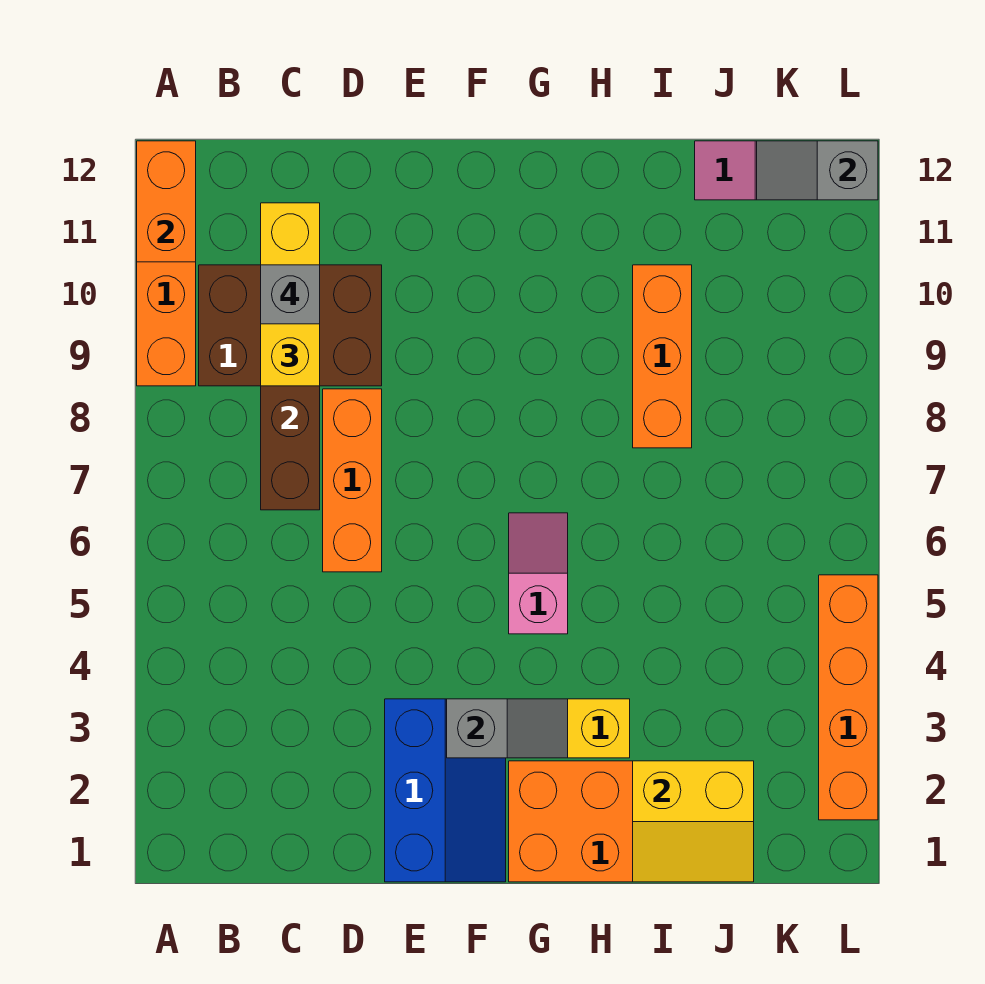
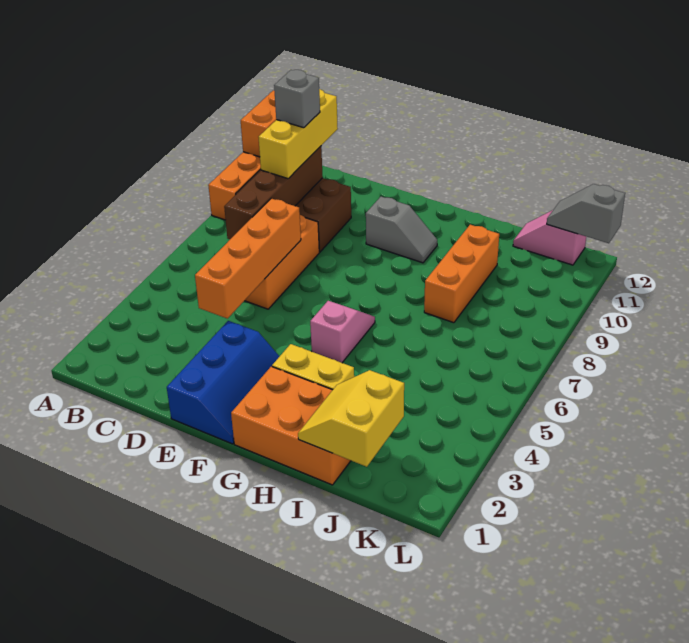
grey slope F3:G3 level 2 top F -> grey slope F10:G10 level 1 top F
yellow slope I1:J2 level 2 top 2 -> yellow slope I1:J2 level 2 top J
orange brick L2:L5 level 1 -> orange brick D4:D7 level 2

